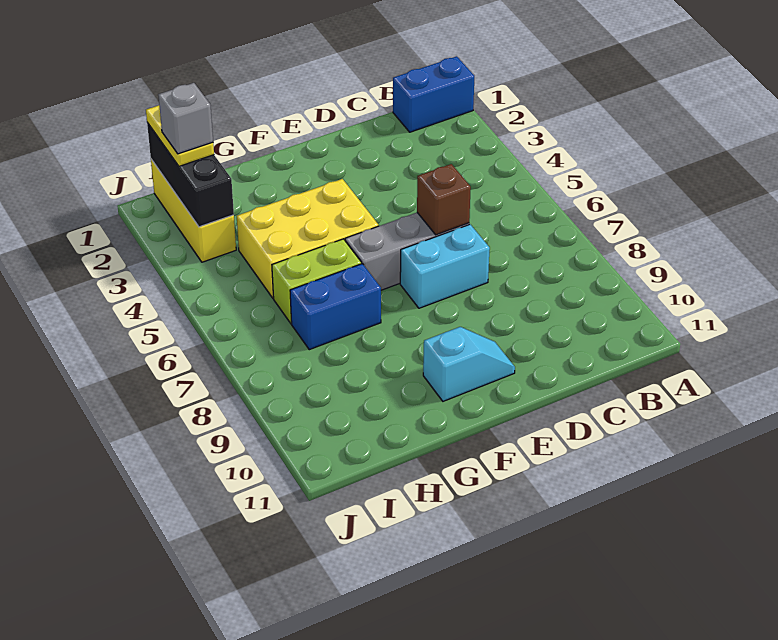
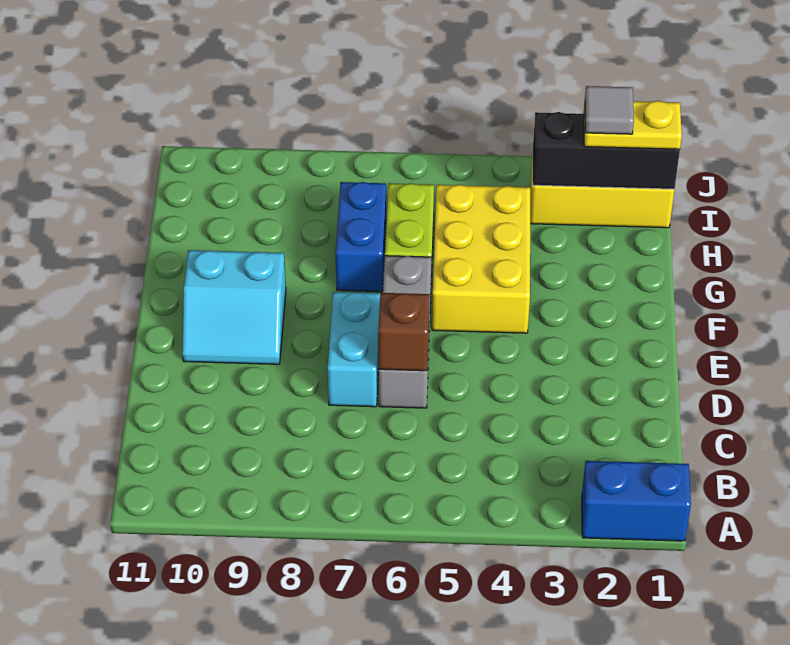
blue brick A1:B1 level 1 -> blue brick A1:A2 level 1
cyan slope E10:F10 level 1 top F -> cyan slope E9:F10 level 1 top F
grey brick I2 level 4 -> grey tile I2 level 4

